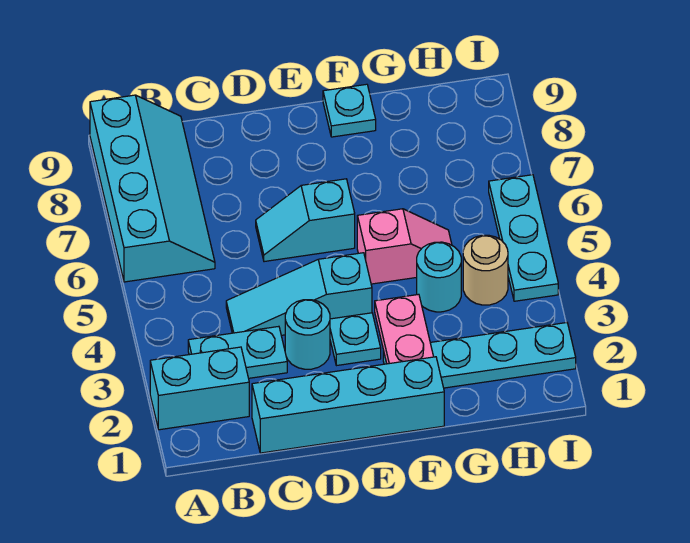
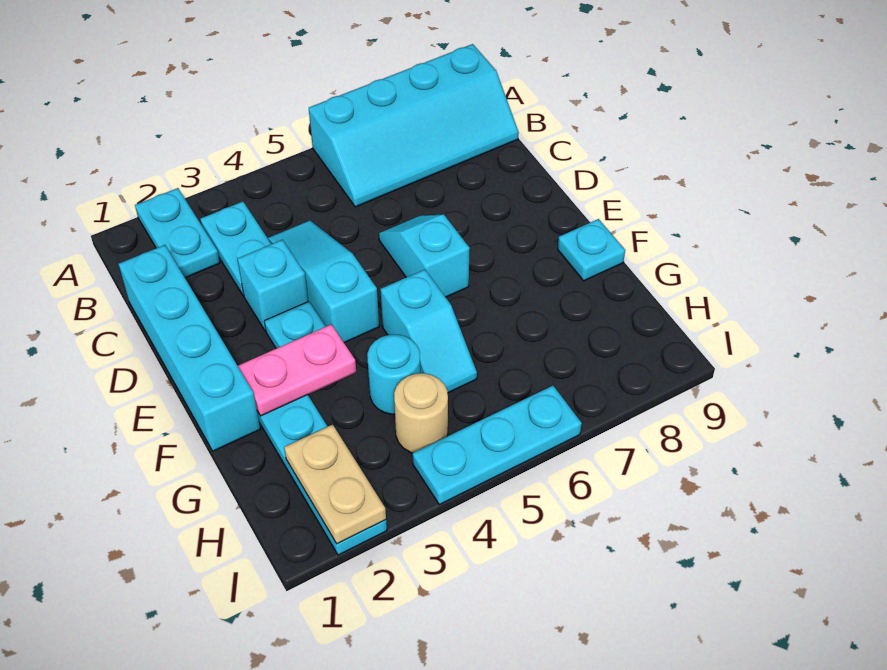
cyan brick A2:B2 level 1 -> cyan plate A2:B2 level 1
cyan round brick D3 level 1 -> cyan brick D3 level 1
pink slope F5:G5 level 1 top F -> cyan slope F5:G5 level 1 top F
none -> tan plate H2:I2 level 2

